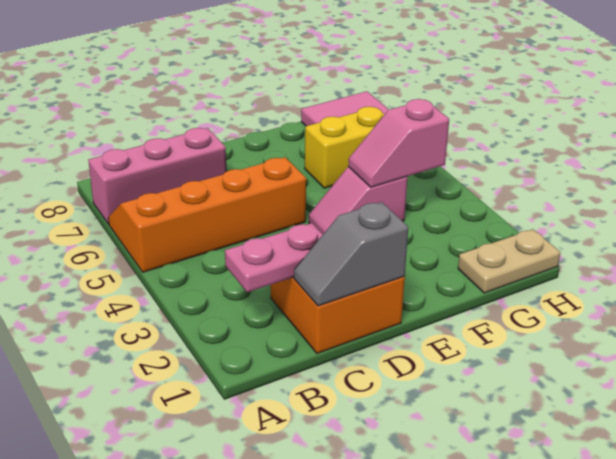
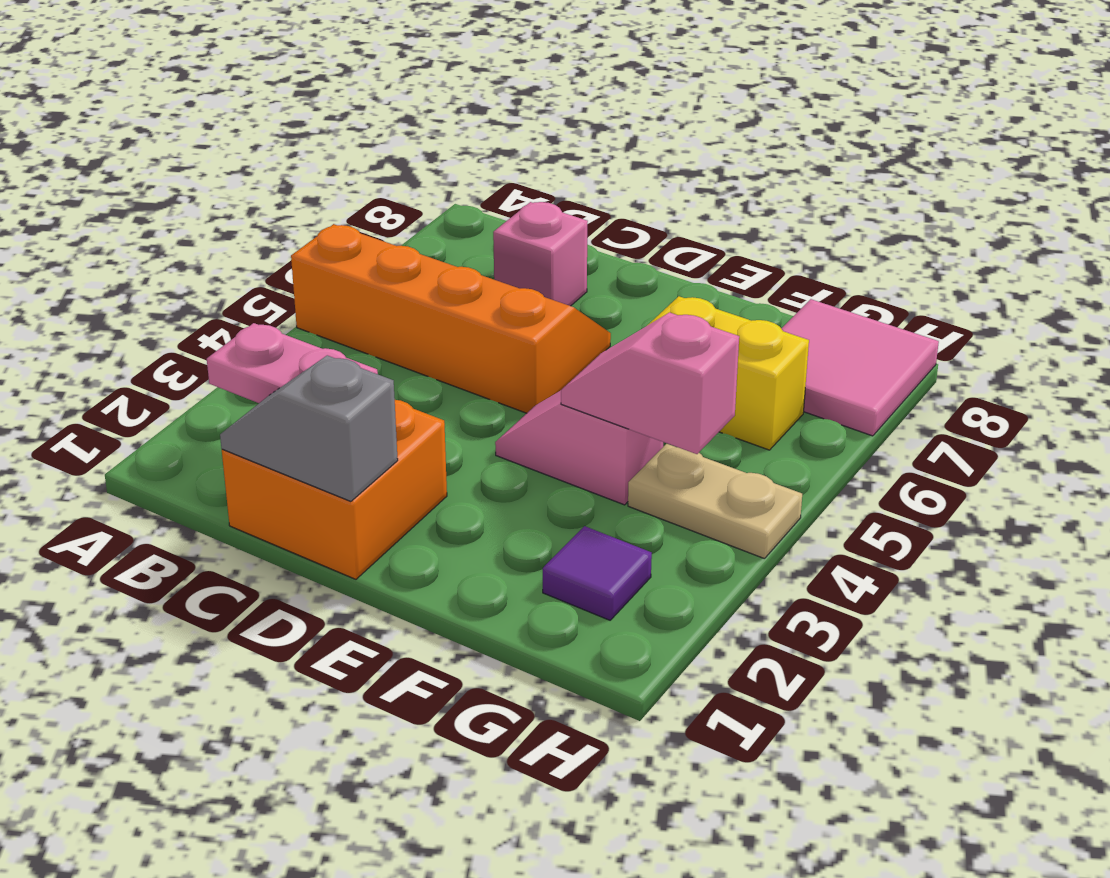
pink brick A7:C7 level 1 -> pink brick C7 level 1
tan plate G1:H1 level 1 -> tan plate G4:H4 level 1
none -> purple tile G2 level 1

